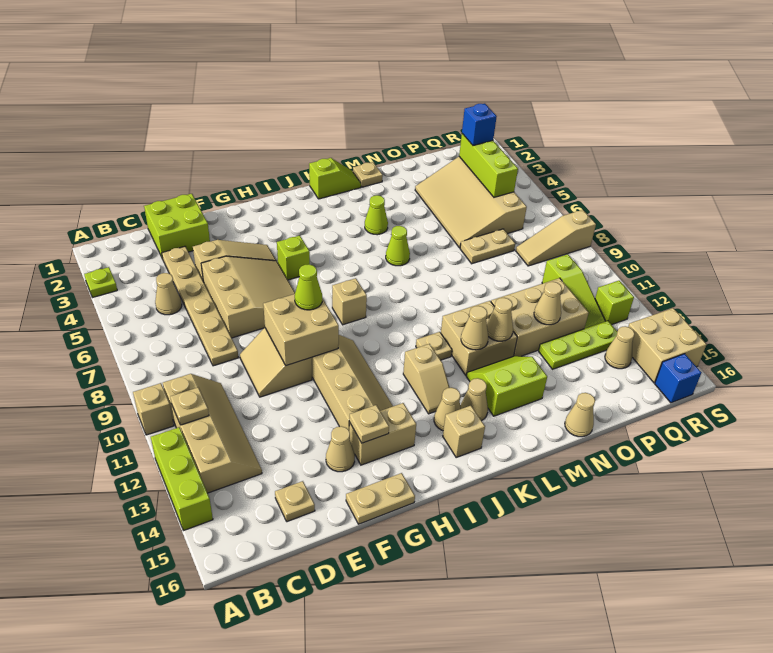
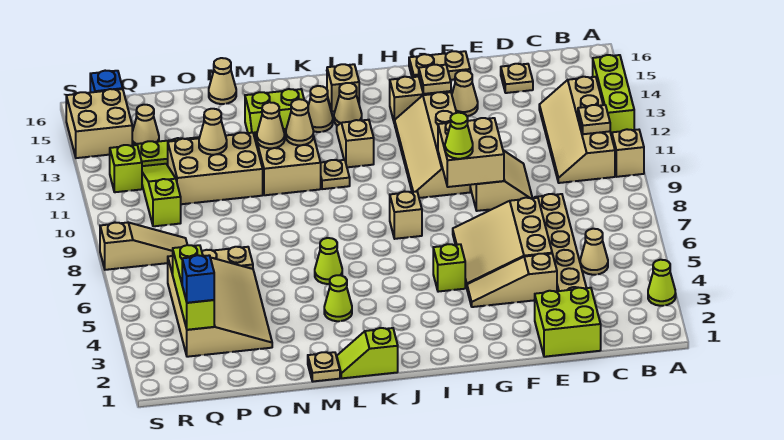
lime plate A3 level 1 -> lime cone A3 level 1

